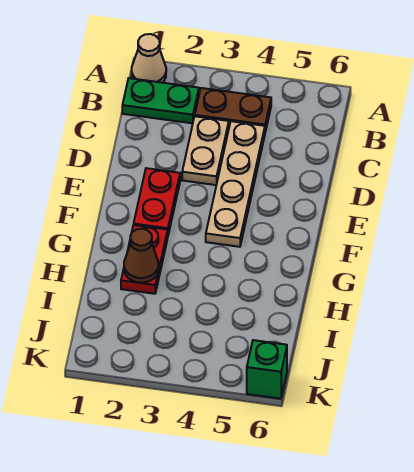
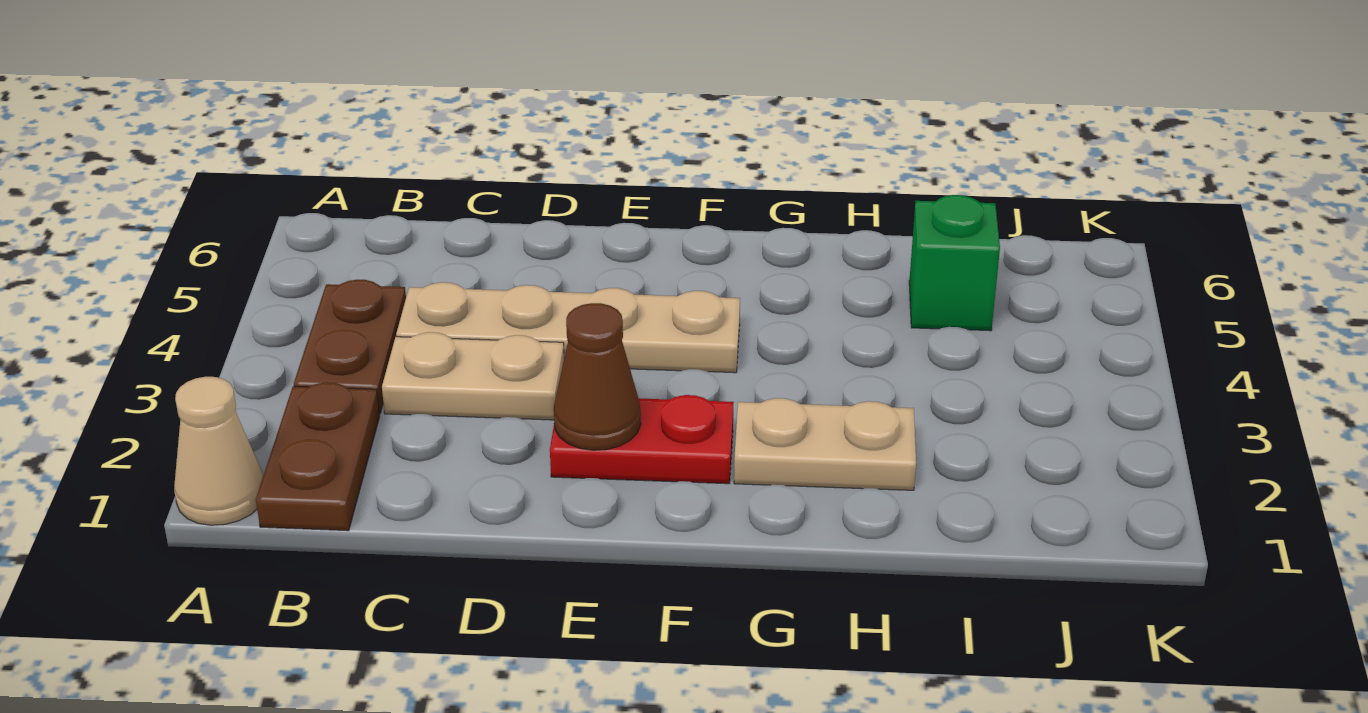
green plate B1:B2 level 1 -> brown plate B1:B2 level 1
red plate G2:H2 level 1 -> tan plate G2:H2 level 1
brown cone H2 level 2 -> brown cone E2 level 2
green brick K6 level 1 -> green brick I5 level 1

